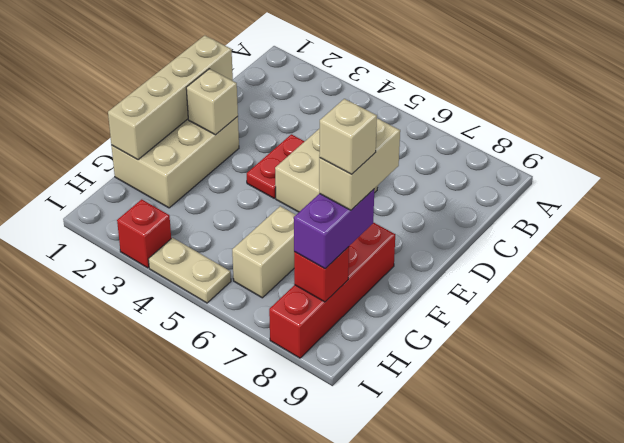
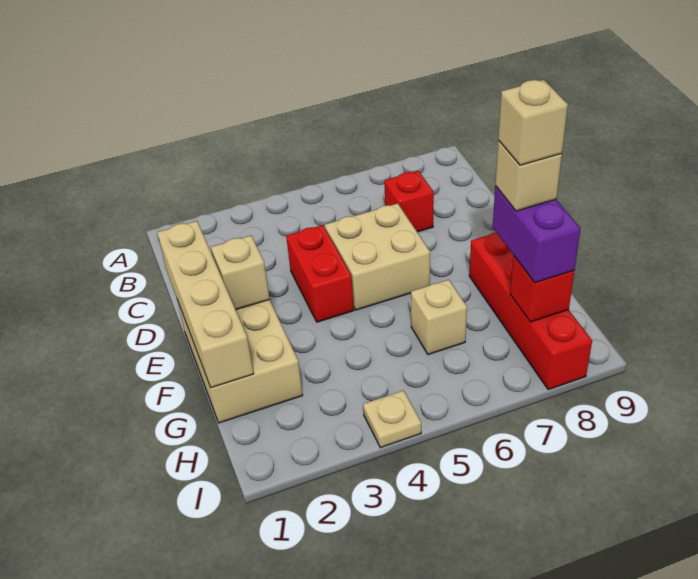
red plate D4:E4 level 1 -> red brick D4:E4 level 1
tan brick F8:G8 level 4 -> tan brick G8 level 4
tan brick G6:H6 level 1 -> tan brick G6 level 1
red brick I3 level 1 -> red brick C7 level 1
tan plate I4:I5 level 1 -> tan plate I4 level 1

